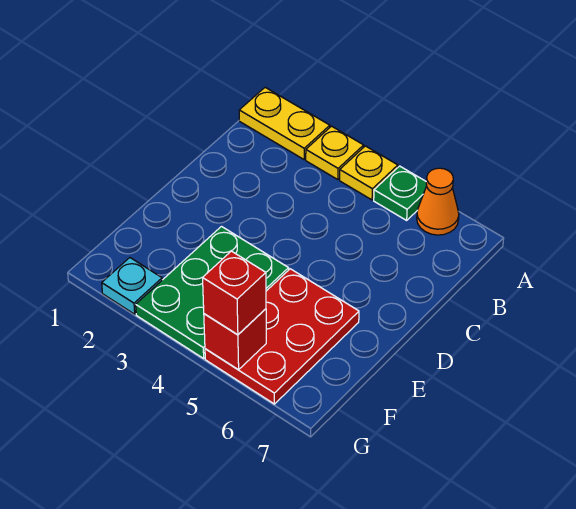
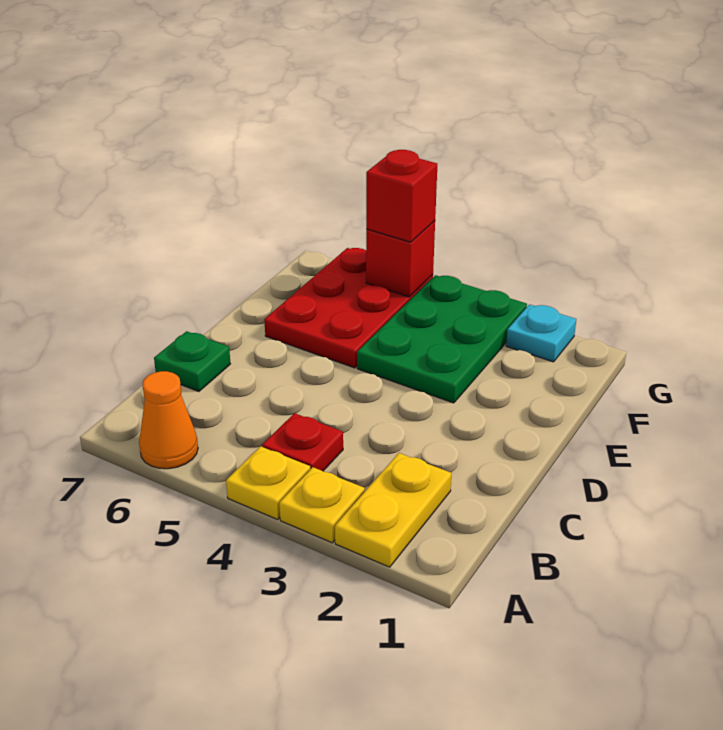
yellow plate A1:A2 level 1 -> yellow plate A2:B2 level 1
green plate A5 level 1 -> green plate C7 level 1
none -> red plate B4 level 1

